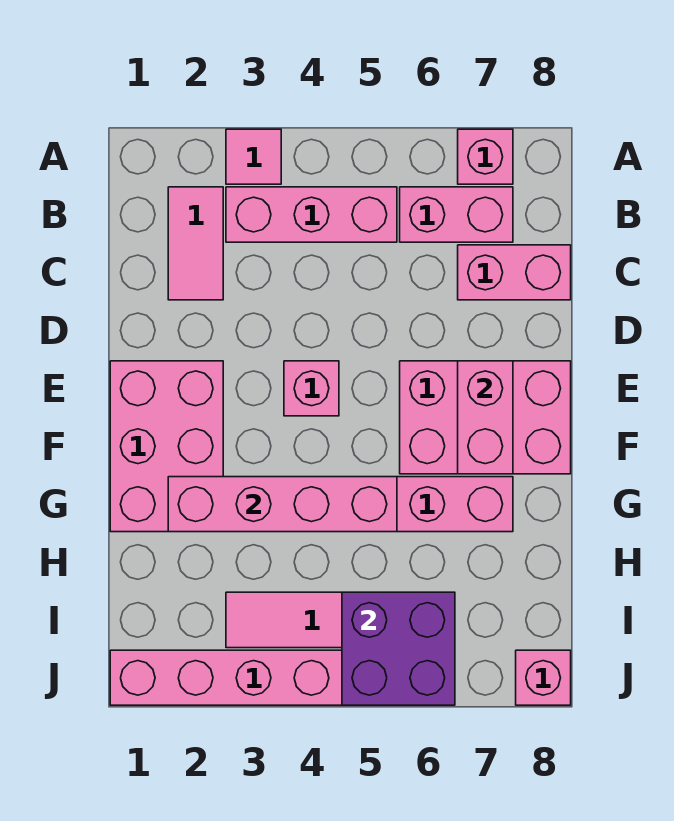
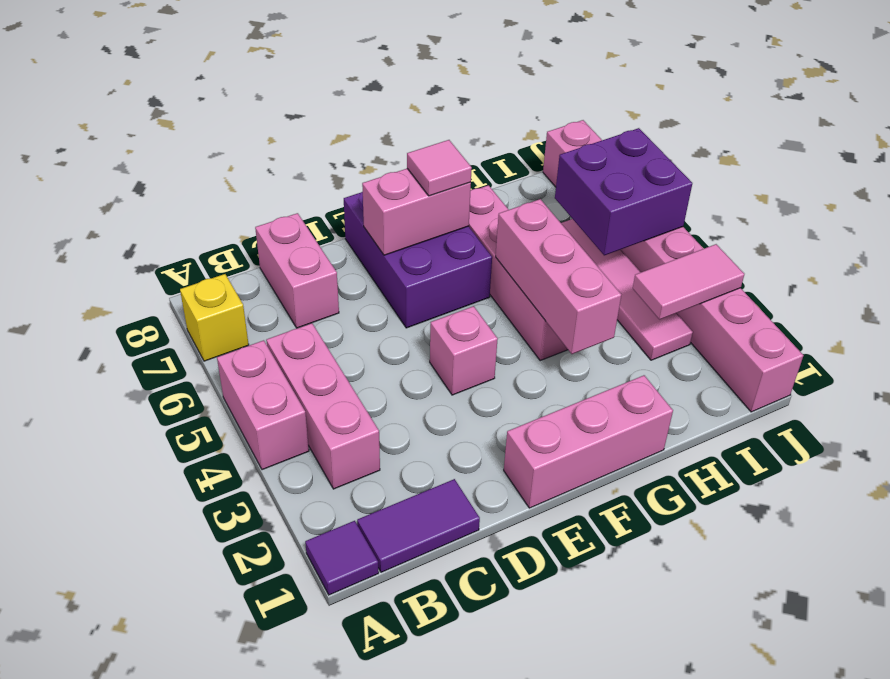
none -> purple tile A1 level 1
pink tile A3 level 1 -> pink tile F7 level 3
pink brick A7 level 1 -> yellow brick A7 level 1
none -> purple tile B1:C1 level 1
pink tile B2:C2 level 1 -> pink tile I3:J3 level 2
pink brick B6:B7 level 1 -> pink brick A4:A5 level 1
pink brick E1:G2 level 1 -> pink brick E1:G1 level 1
pink brick E6:F8 level 1 -> purple brick E6:F8 level 1
pink brick G2:G5 level 2 -> pink brick G3:G5 level 2

